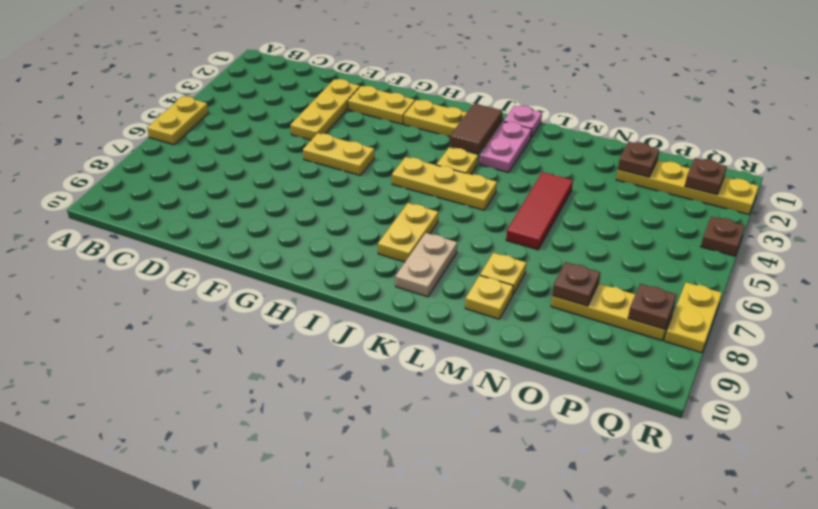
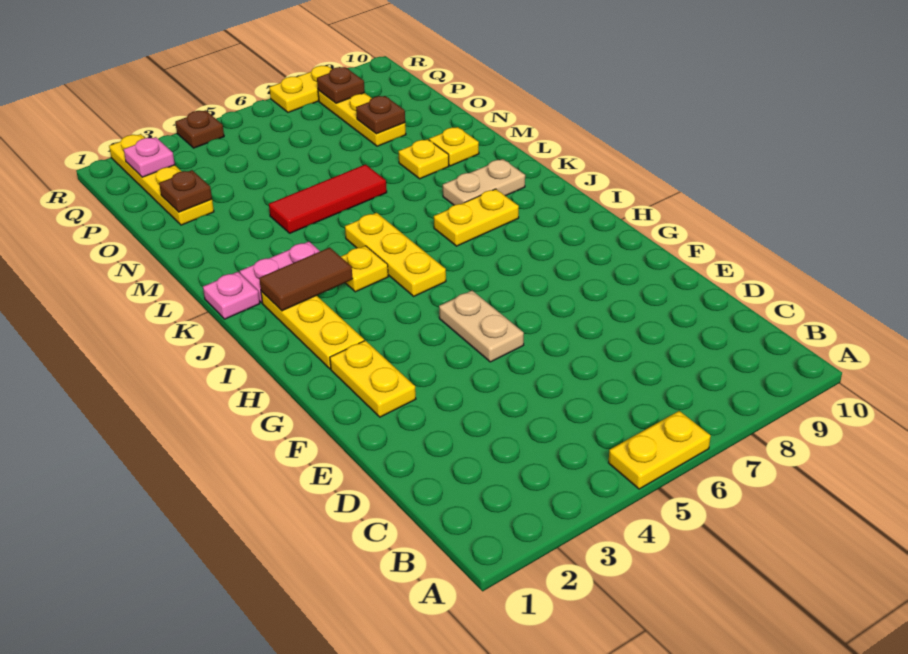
yellow plate E2:E4 level 1 -> none
yellow plate F5:G5 level 1 -> tan plate F5:G5 level 1
brown plate Q2 level 2 -> pink plate Q2 level 2

